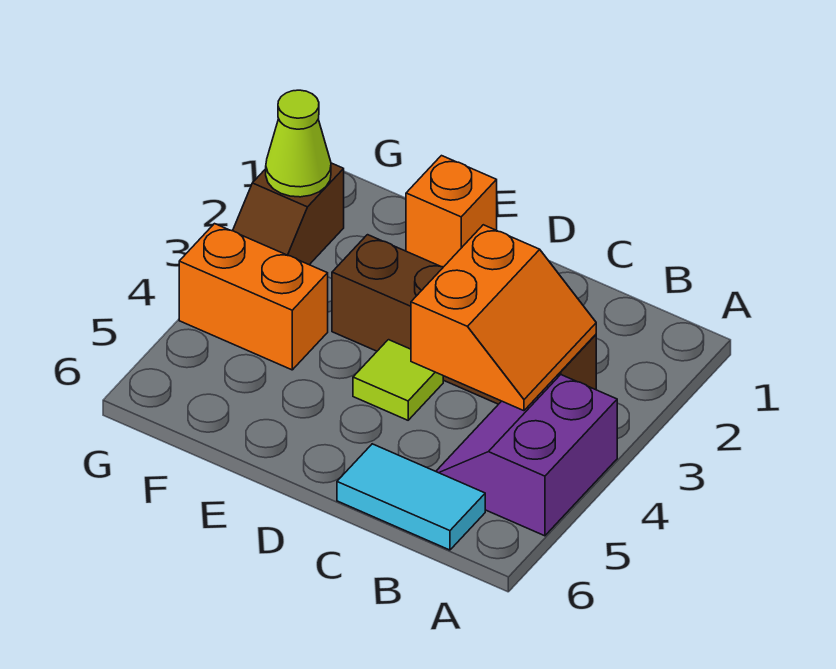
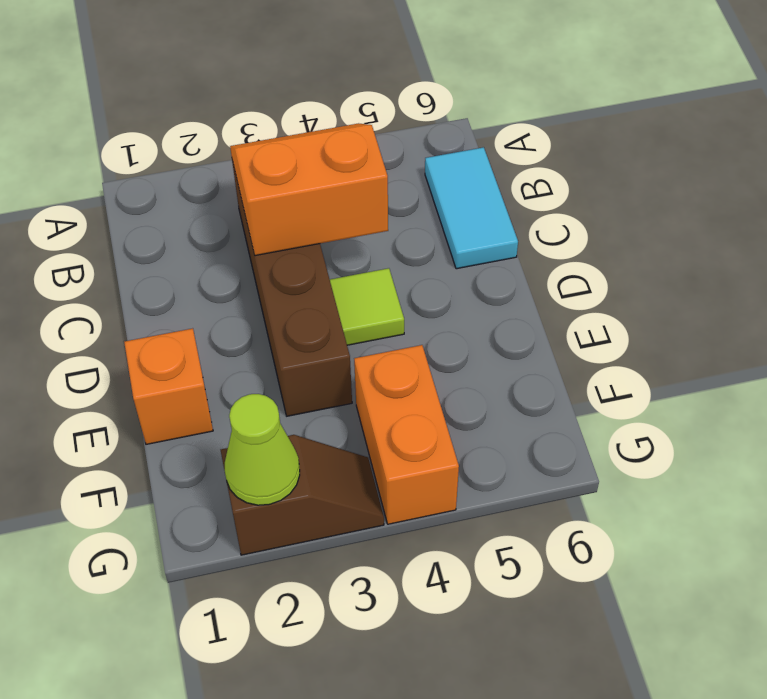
purple slope A4:B5 level 1 top A -> none

